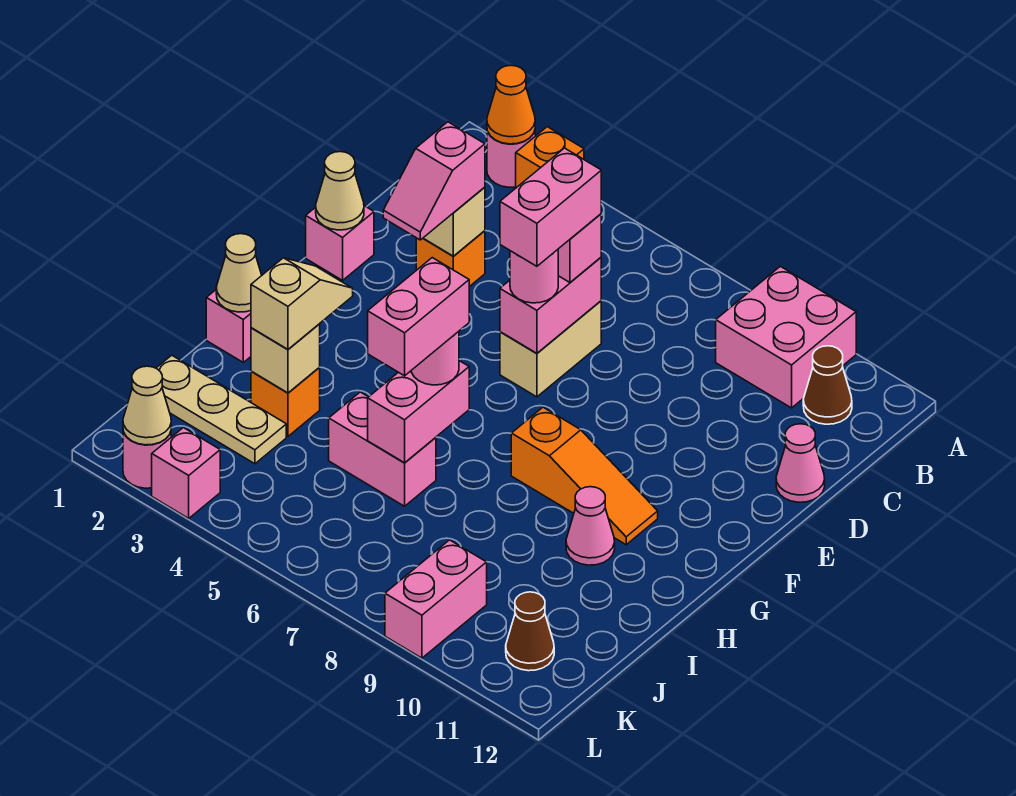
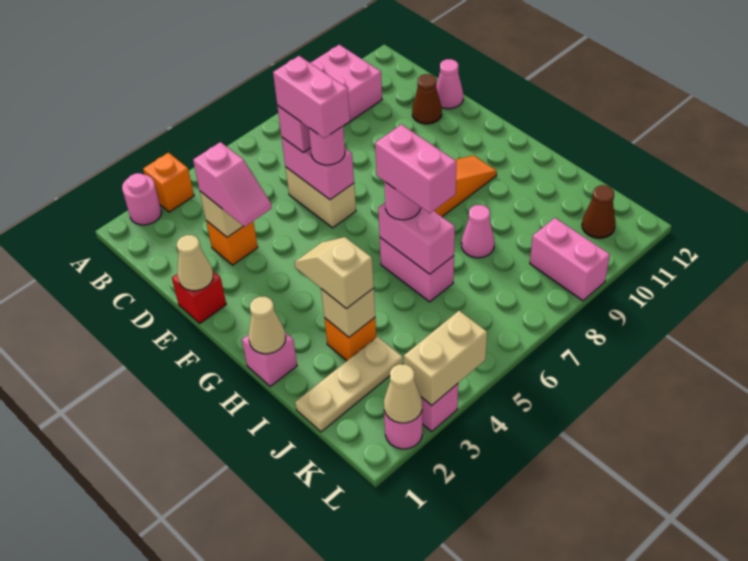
orange cone A2 level 2 -> none
brown cone B11 level 1 -> brown cone D11 level 1
pink brick E1 level 1 -> red brick E1 level 1
pink cone H10 level 1 -> pink cone I8 level 1
pink brick I5:I6 level 1 -> pink brick H6:I6 level 1
none -> tan brick L3:L4 level 2

